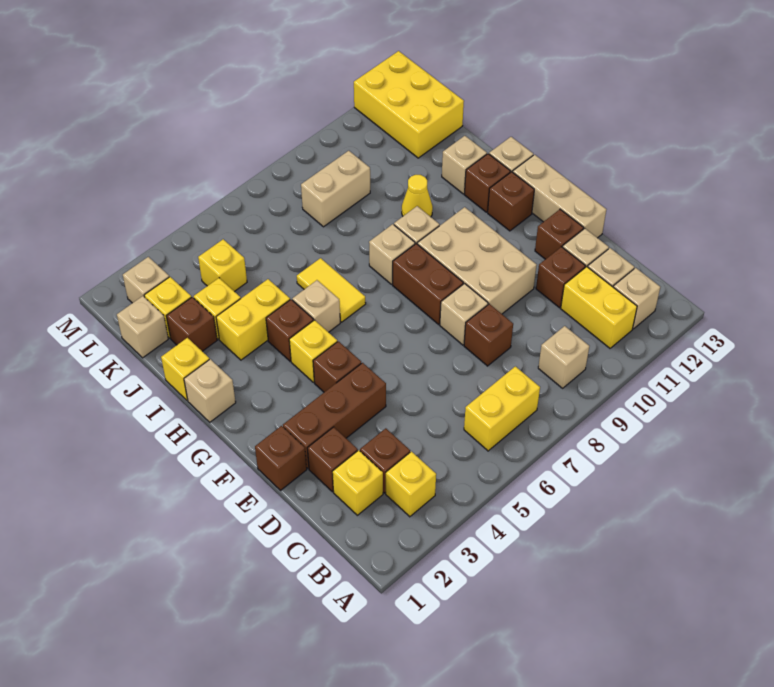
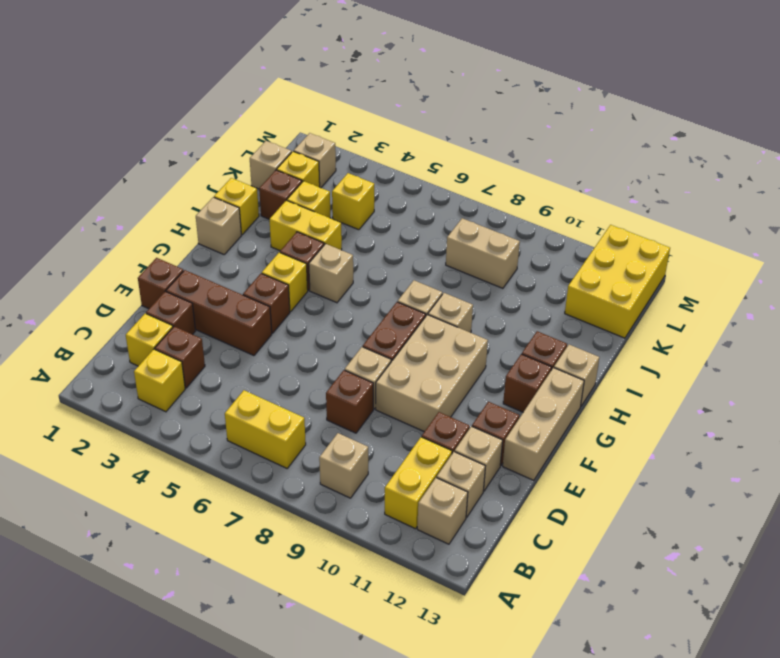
yellow tile H6:I6 level 1 -> none
yellow cone I10 level 1 -> none
tan brick I12 level 1 -> none

